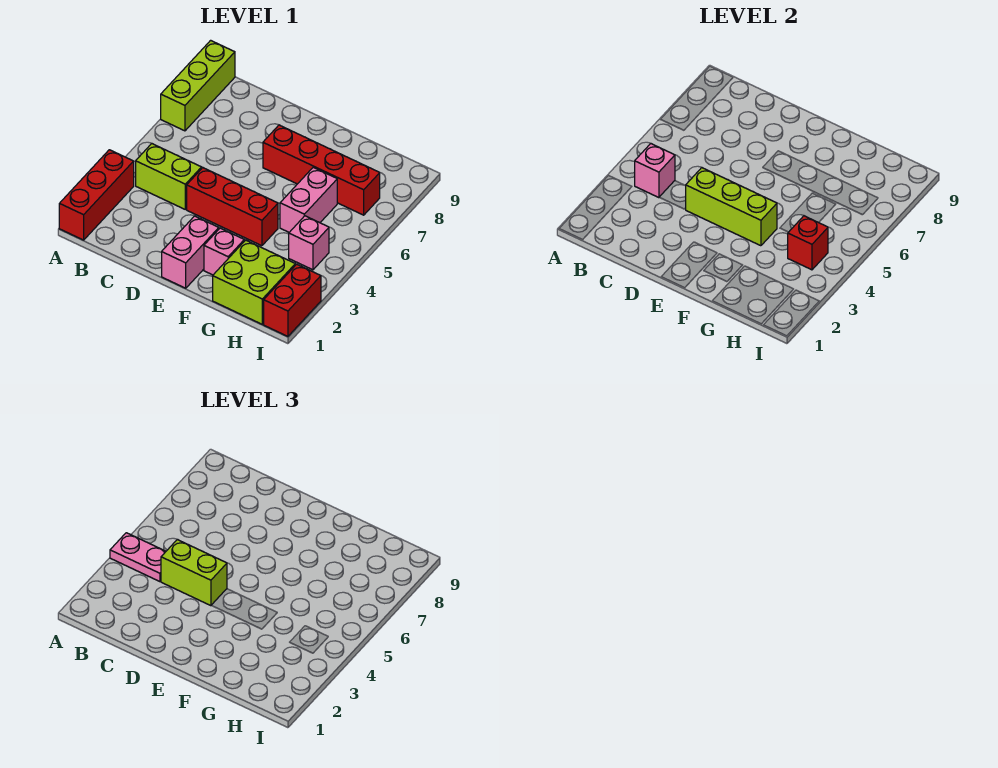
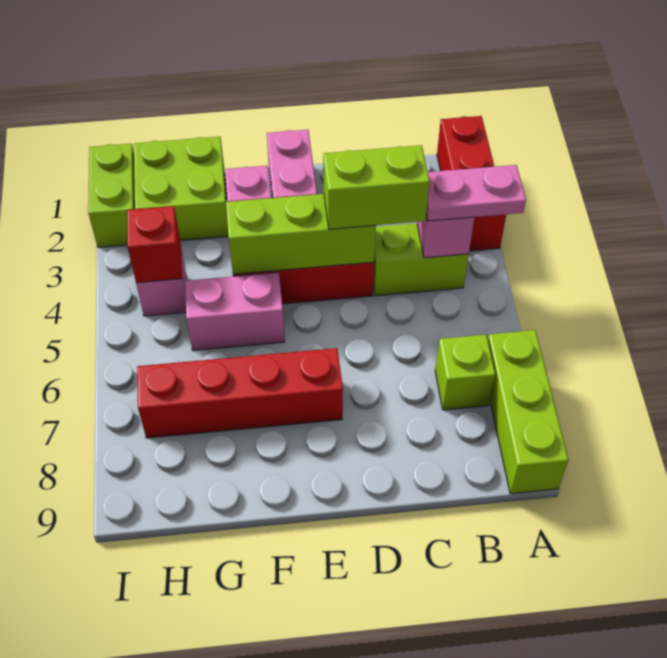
none -> lime brick B7 level 1
pink brick G5:G6 level 1 -> pink brick F5:G5 level 1
red brick I1:I2 level 1 -> lime brick I1:I2 level 1

